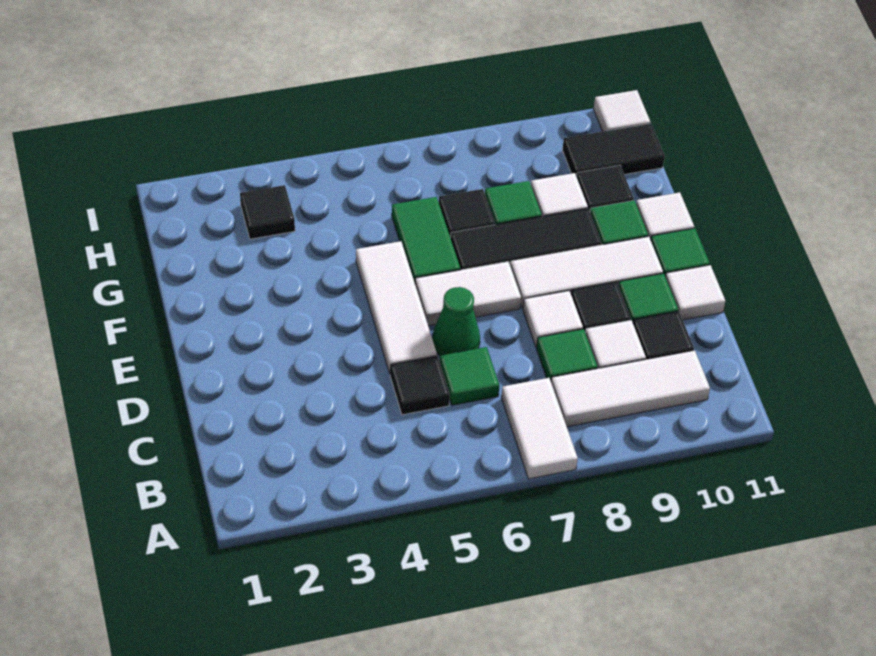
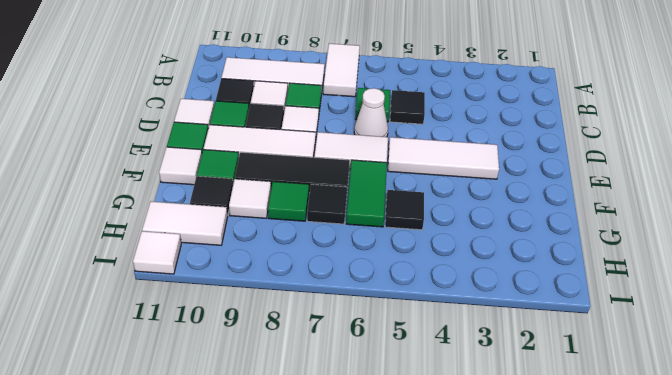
white tile D5:F5 level 1 -> white tile E3:E5 level 1
green cone D6 level 1 -> white cone D6 level 1
black tile H3 level 1 -> black tile G5 level 1
black tile H10:H11 level 1 -> white tile H10:H11 level 1

